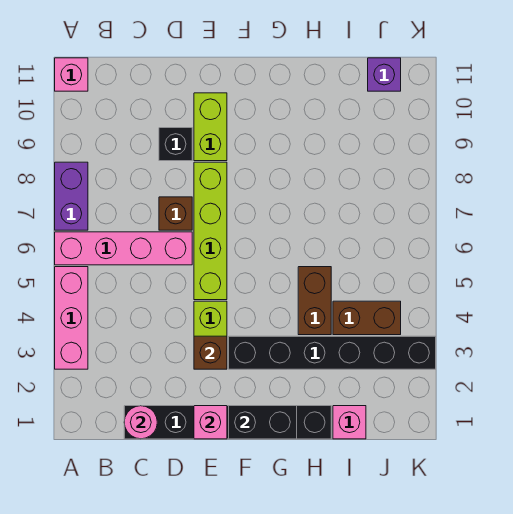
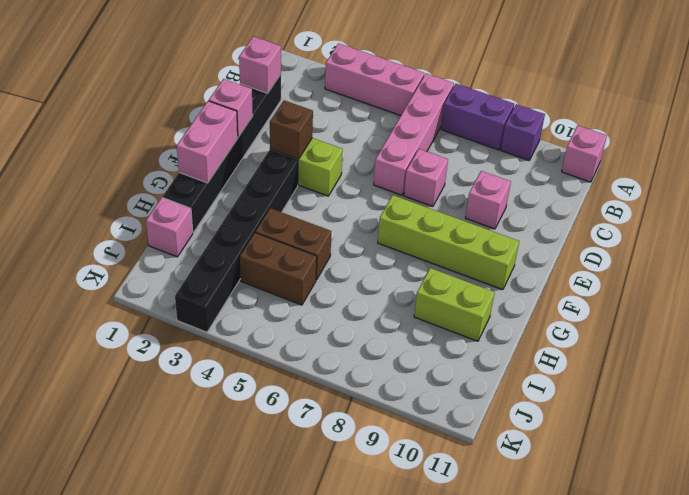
pink round brick C1 level 2 -> pink brick C1 level 2
brown brick D7 level 1 -> pink brick D7 level 1
black brick D9 level 1 -> pink brick D9 level 1
lime brick E5:E8 level 1 -> lime brick F7:F10 level 1
lime brick E9:E10 level 1 -> lime brick H9:H10 level 1
black brick F1:G1 level 2 -> pink brick F1:G1 level 2
brown brick I4:J4 level 1 -> brown brick I4:I5 level 1
purple brick J11 level 1 -> purple brick A9 level 1

